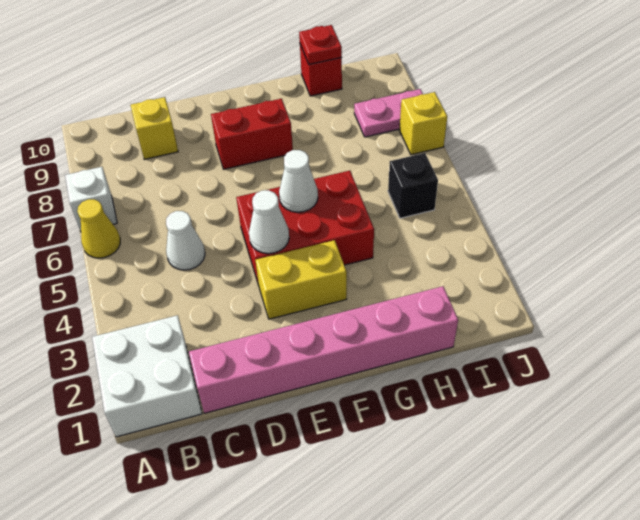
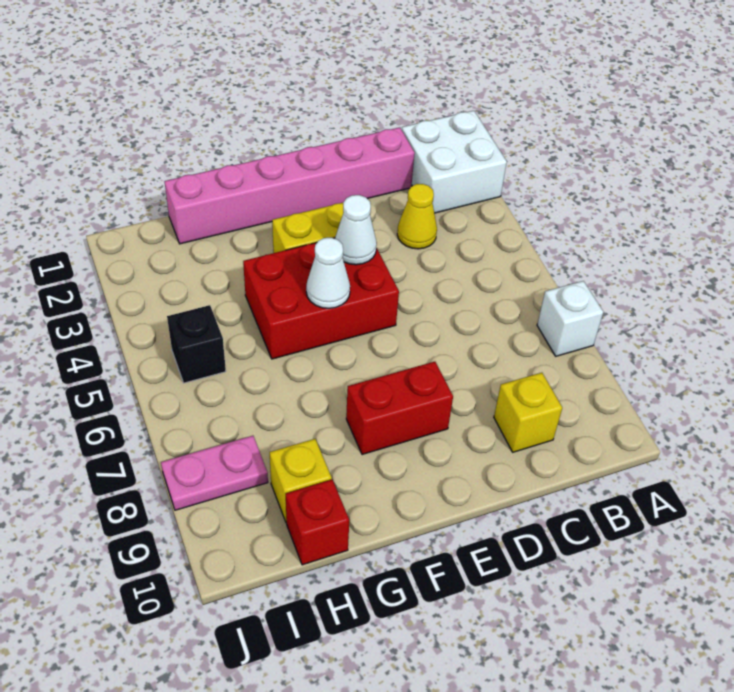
yellow cone A6 level 1 -> yellow cone C3 level 1
white cone C5 level 1 -> none
red plate H10 level 2 -> none
yellow brick J7 level 1 -> yellow brick H9 level 1

